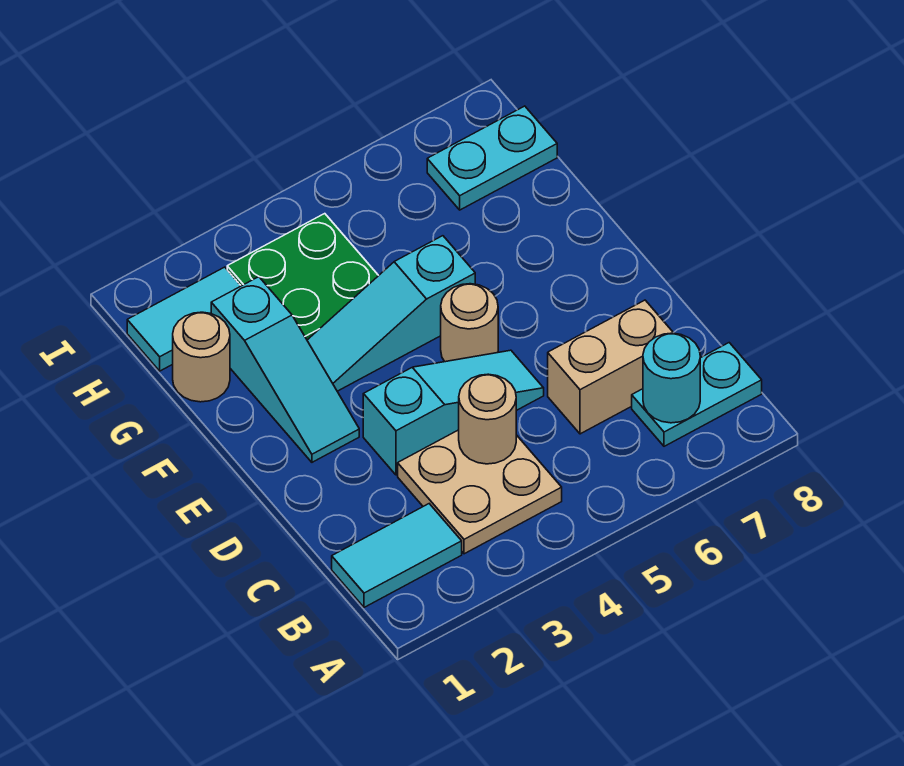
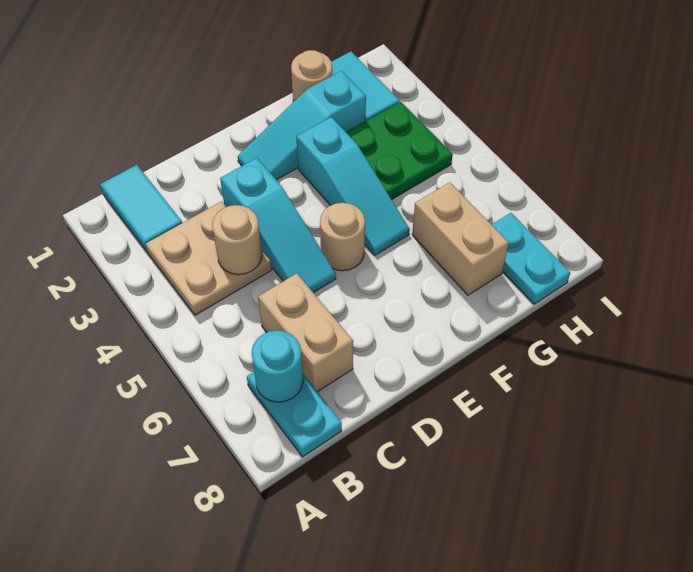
cyan slope F3:F5 level 1 top 5 -> cyan slope F3:F5 level 1 top 3
none -> tan brick G6:G7 level 1

